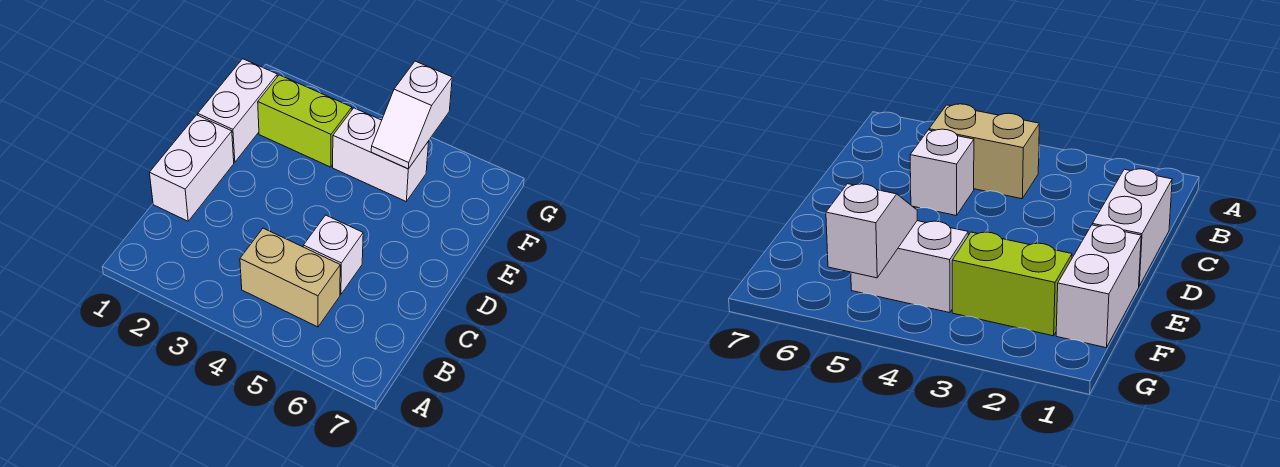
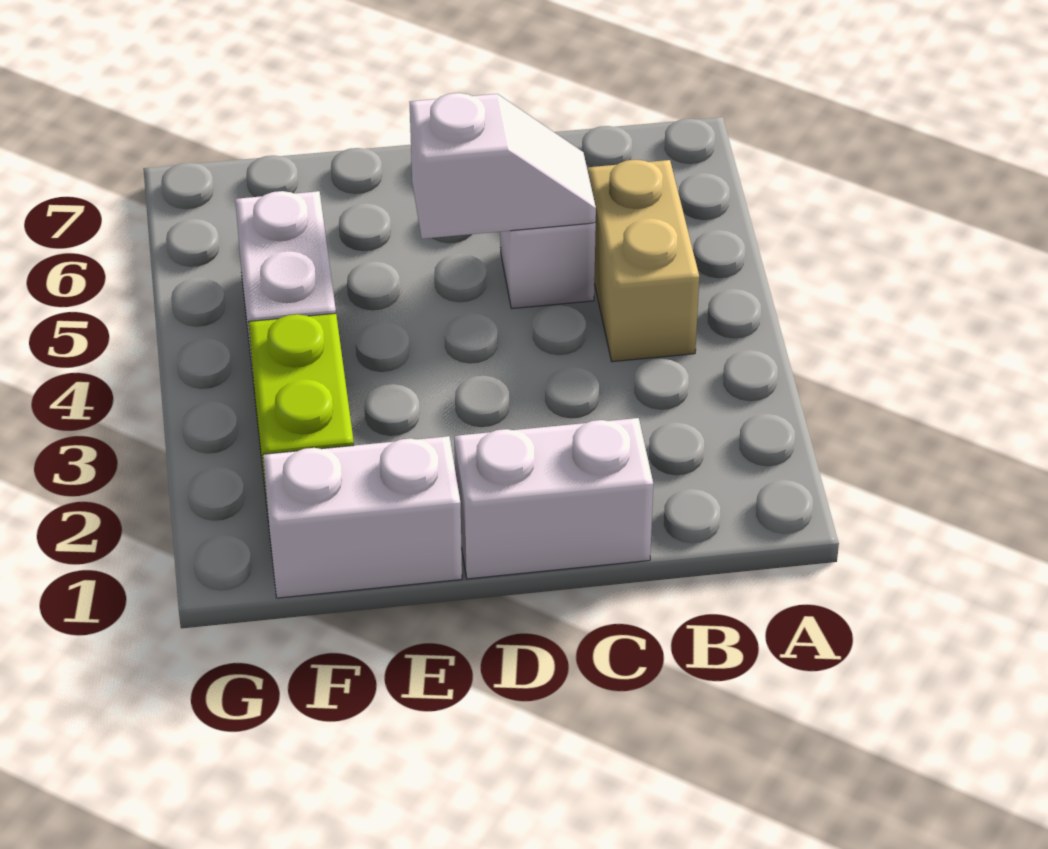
white slope F5:G5 level 2 top G -> white slope C5:D5 level 2 top D

